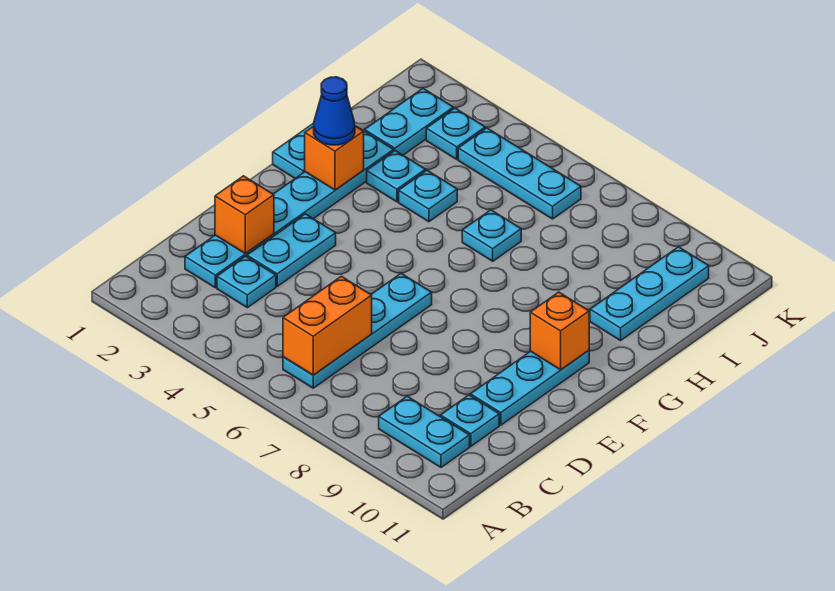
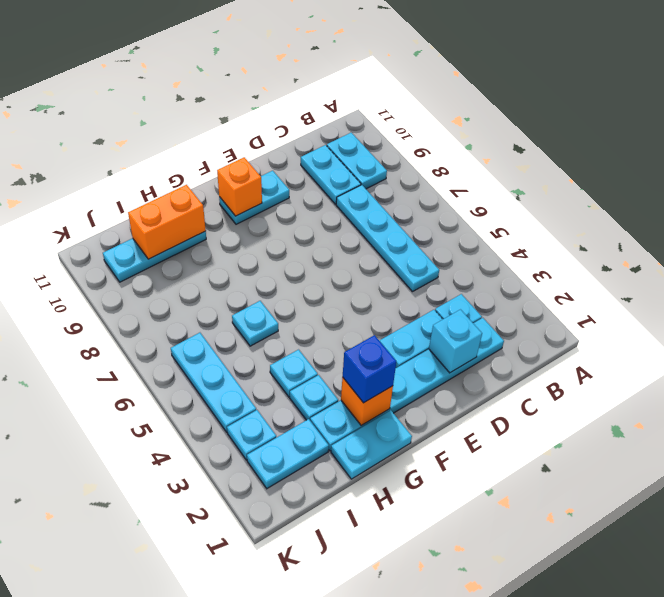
cyan plate B6:E6 level 1 -> cyan plate C5:C8 level 1
orange brick B6:C6 level 2 -> orange brick H10:I10 level 2
cyan plate C10 level 1 -> cyan plate C9:C10 level 1
orange brick D2 level 2 -> cyan brick D2 level 2
cyan plate D10:F10 level 1 -> cyan plate E10:F10 level 1
blue cone G2 level 3 -> blue brick G2 level 3

